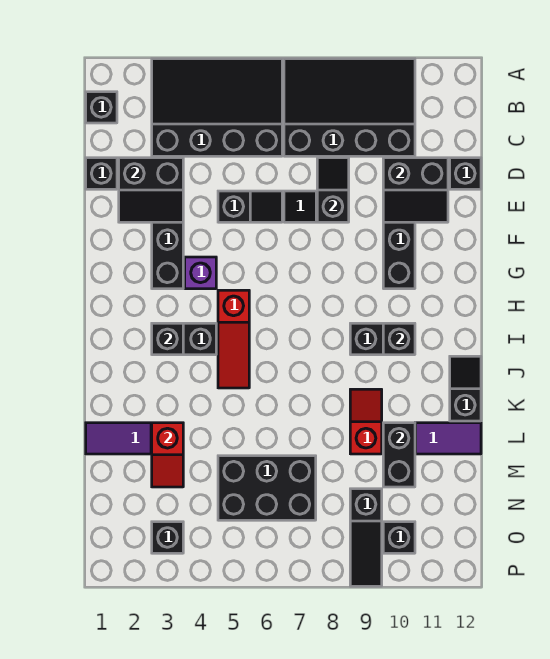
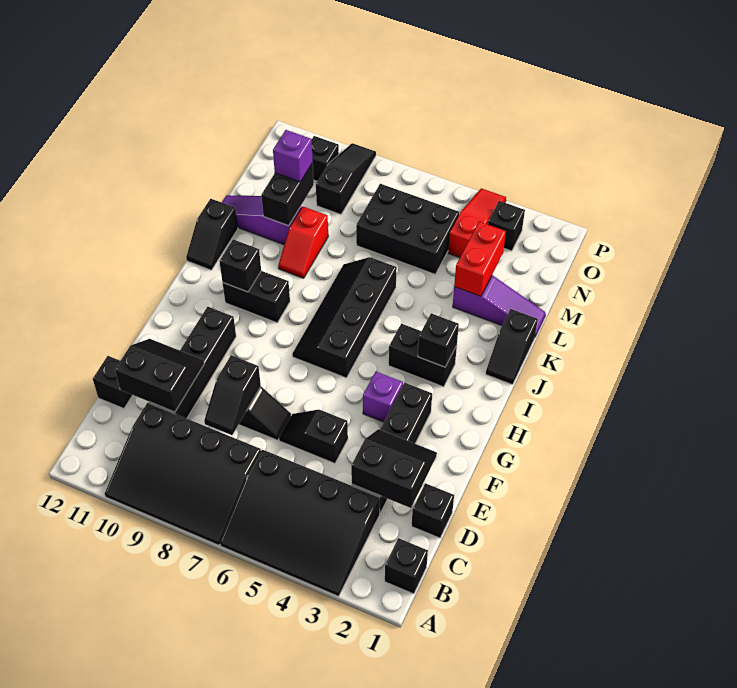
red slope H5:J5 level 1 top H -> red slope N4:P4 level 1 top N
none -> black slope H6:K7 level 1 top 6
none -> black slope J1:K1 level 1 top K
red slope L3:M3 level 2 top L -> red brick L3:M3 level 2
none -> purple brick M10 level 3

